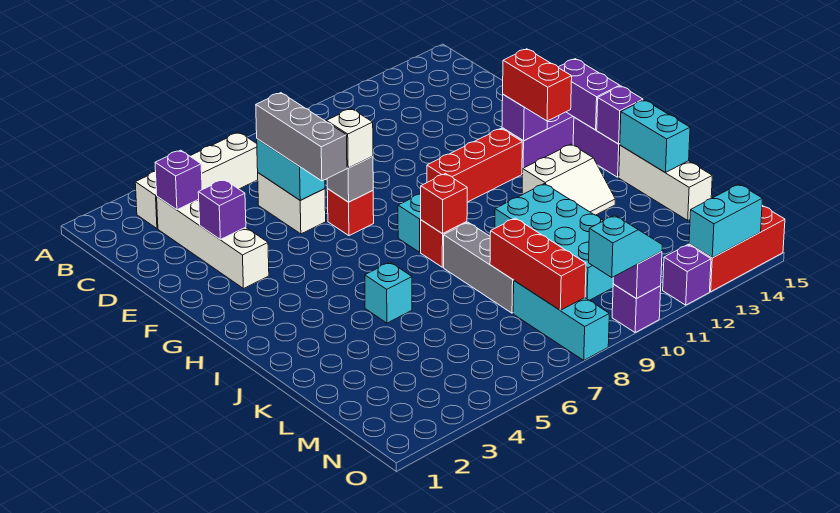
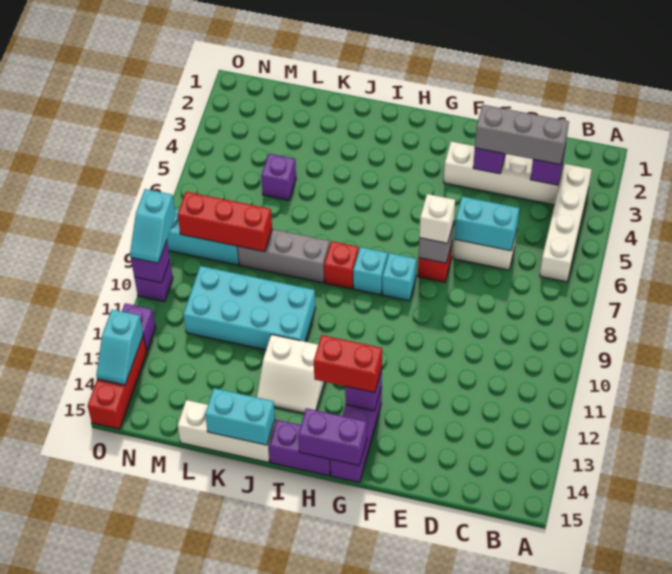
grey brick D6:F6 level 3 -> grey brick C3:E3 level 3
red brick G10:G12 level 1 -> none
red brick I8 level 2 -> none
white slope I12:J13 level 1 top I -> white slope I12:J13 level 1 top 12
purple brick I15 level 2 -> purple brick L5 level 1
cyan brick J5 level 1 -> cyan brick G8 level 1
cyan brick O13:O14 level 2 -> cyan slope O13:O14 level 2 top 13

